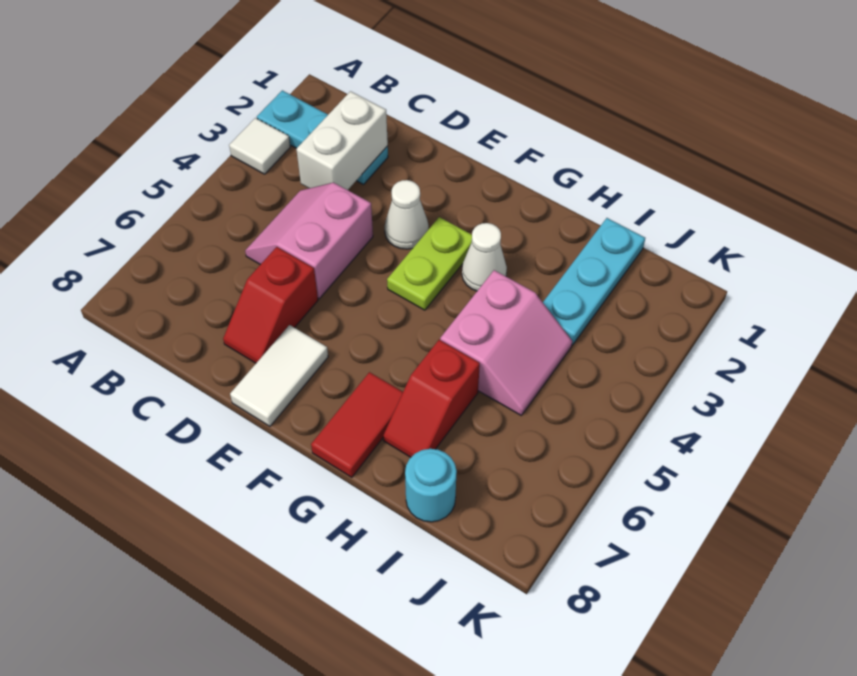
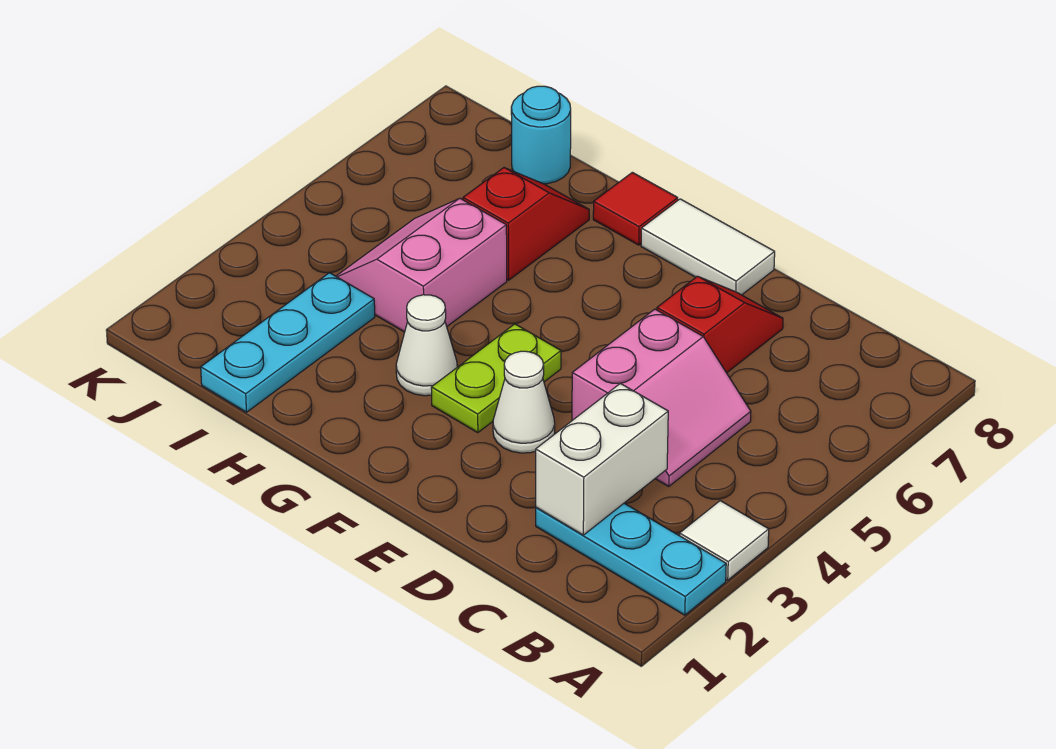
white tile E7:E8 level 1 -> white tile E8:F8 level 1
red tile G7:G8 level 1 -> red tile G8 level 1

